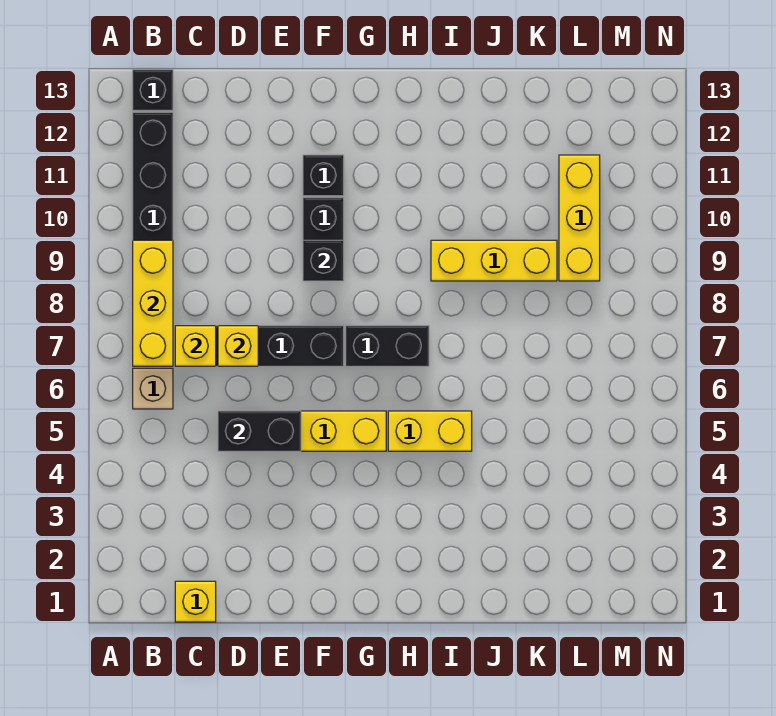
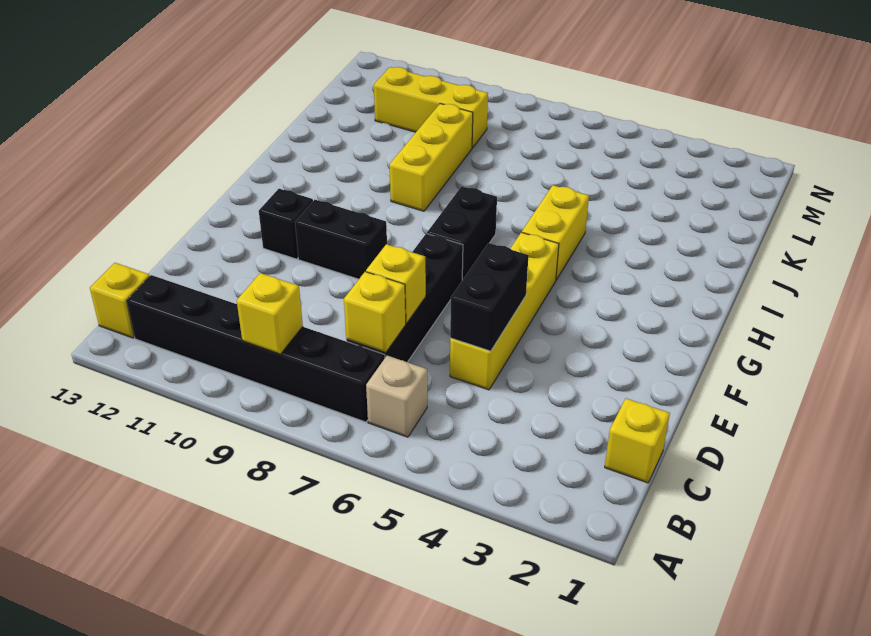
yellow brick B7:B9 level 2 -> yellow brick B9 level 2
black brick B13 level 1 -> yellow brick B13 level 1
black brick F9 level 2 -> none

